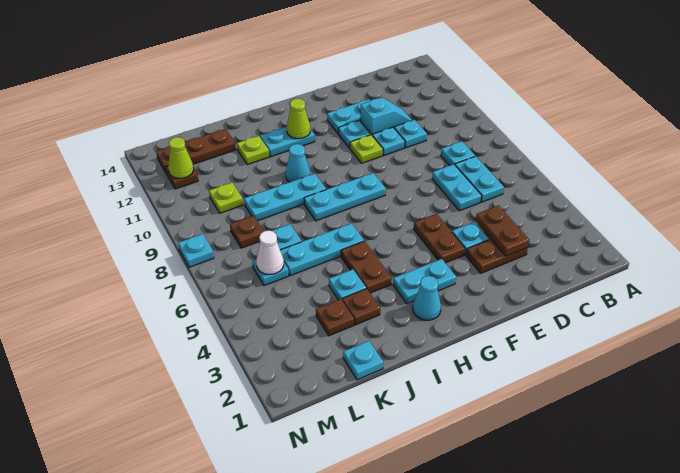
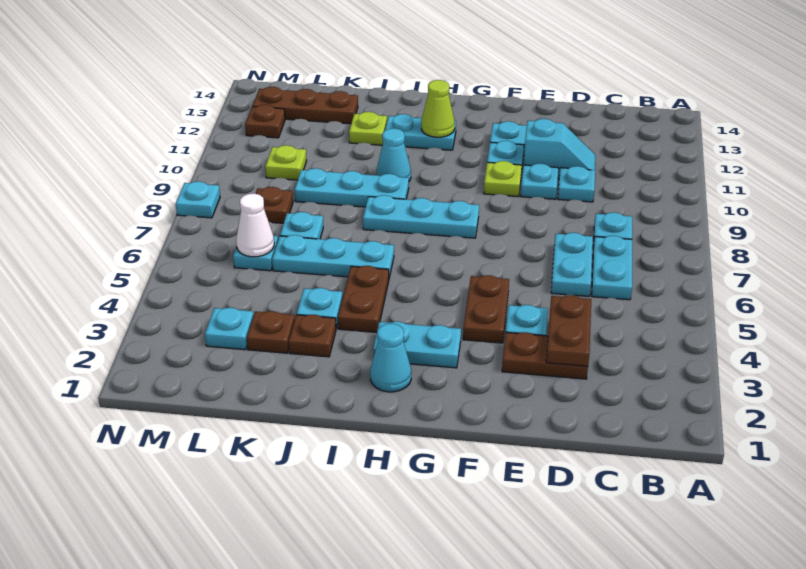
cyan plate K1 level 1 -> cyan plate L3 level 1
lime cone M12 level 2 -> none

